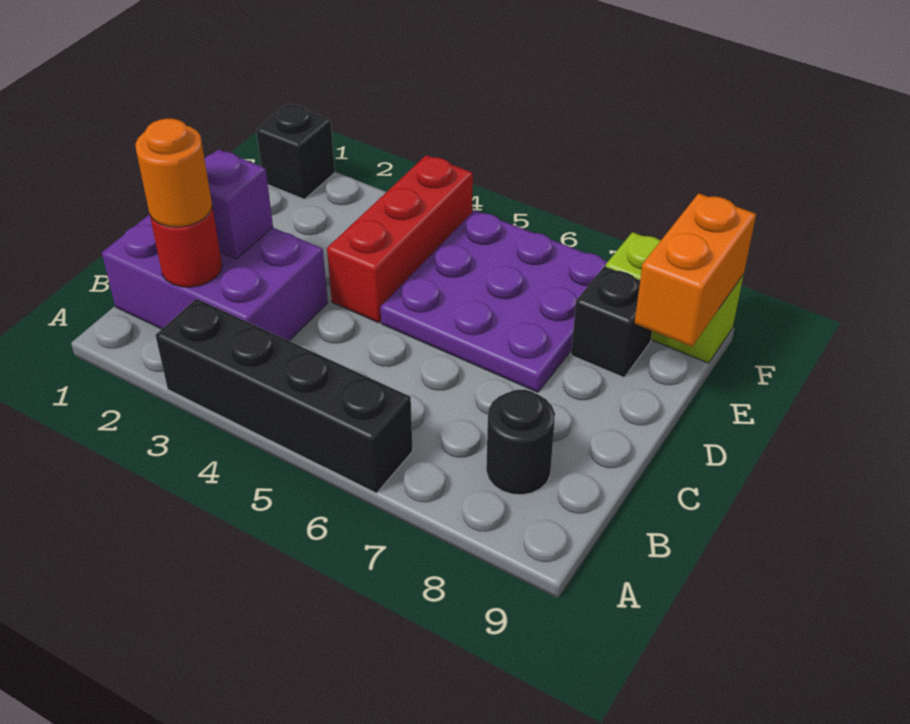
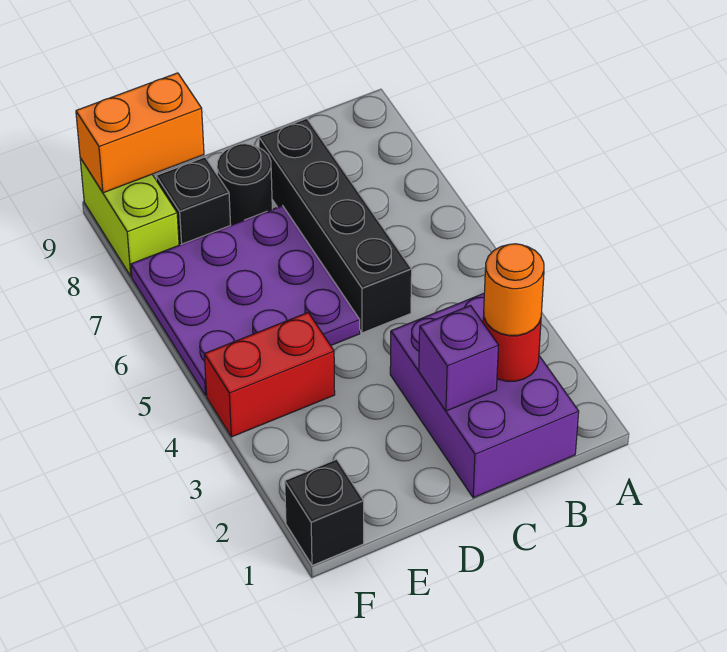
black brick A3:A6 level 1 -> black brick C5:C8 level 1
black round brick B8 level 1 -> black round brick D8 level 1
red brick D4:F4 level 1 -> red brick E4:F4 level 1

